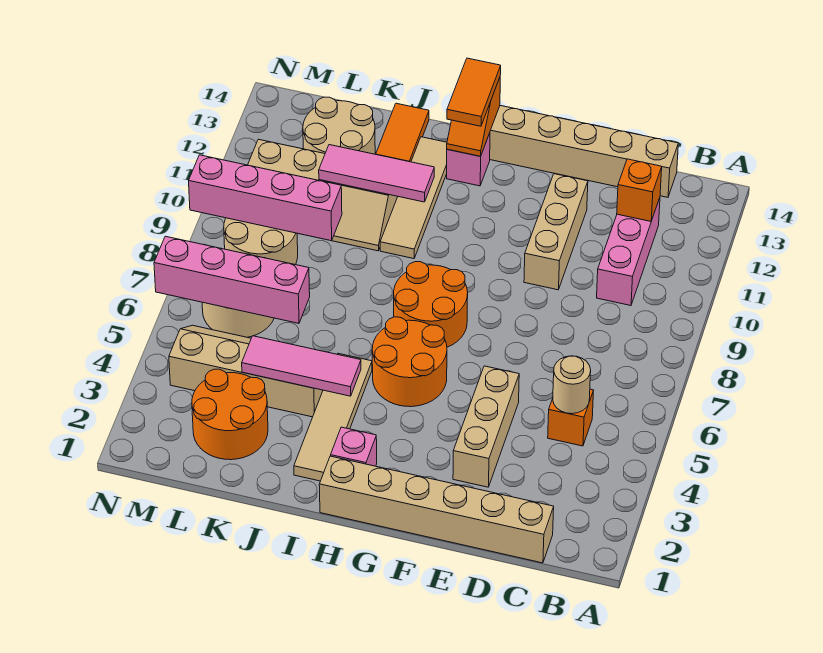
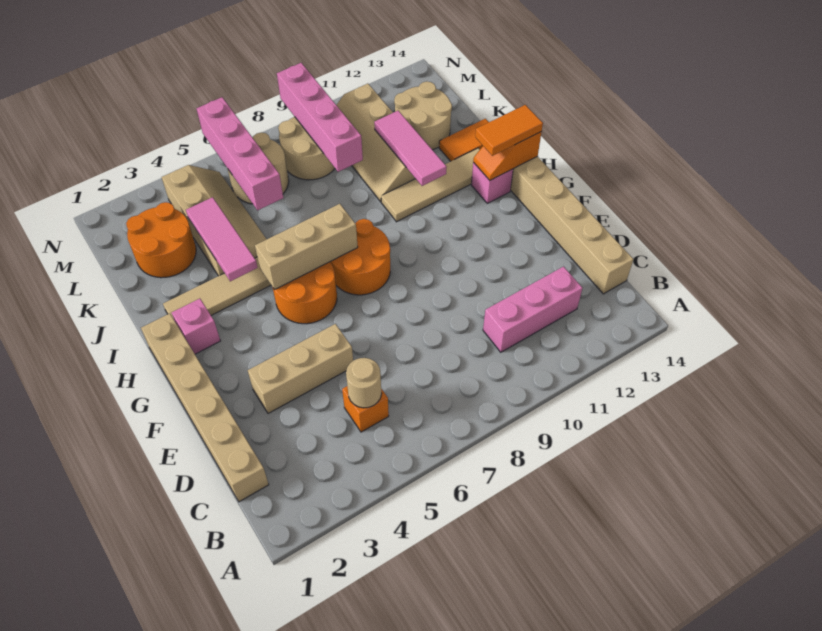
orange brick C12 level 2 -> none
tan brick E10:E12 level 1 -> tan brick H5:H7 level 2

